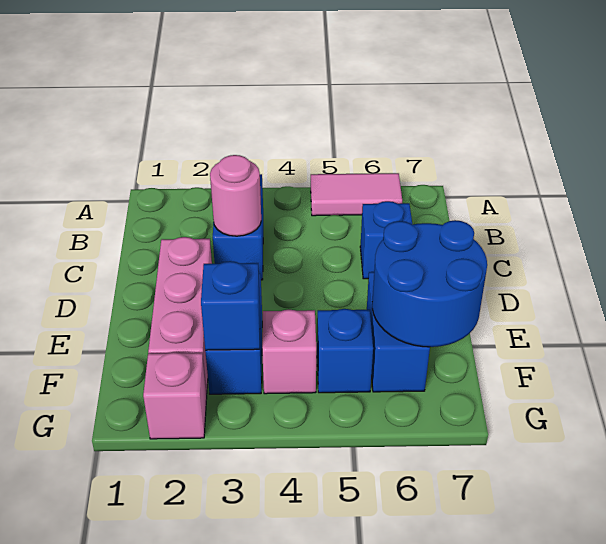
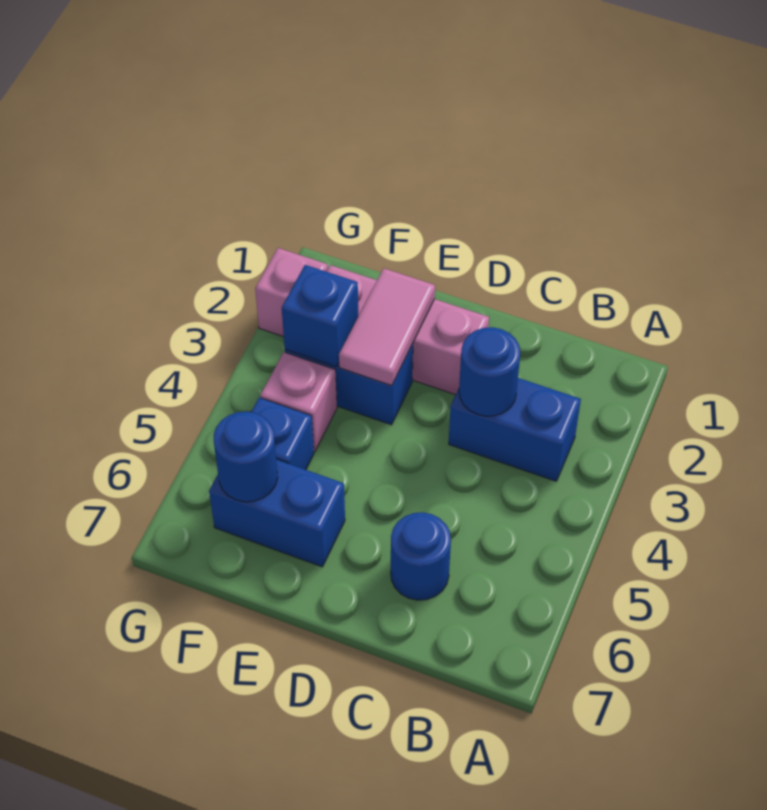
pink tile A5:A6 level 1 -> pink tile E2:E3 level 2
pink round brick C3 level 2 -> blue round brick C3 level 2
blue brick C6 level 1 -> blue round brick C6 level 1
blue round brick E6:F7 level 2 -> blue round brick F6 level 2

